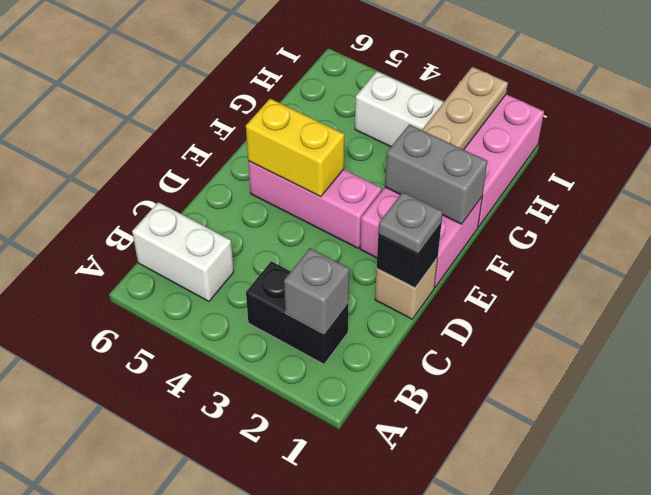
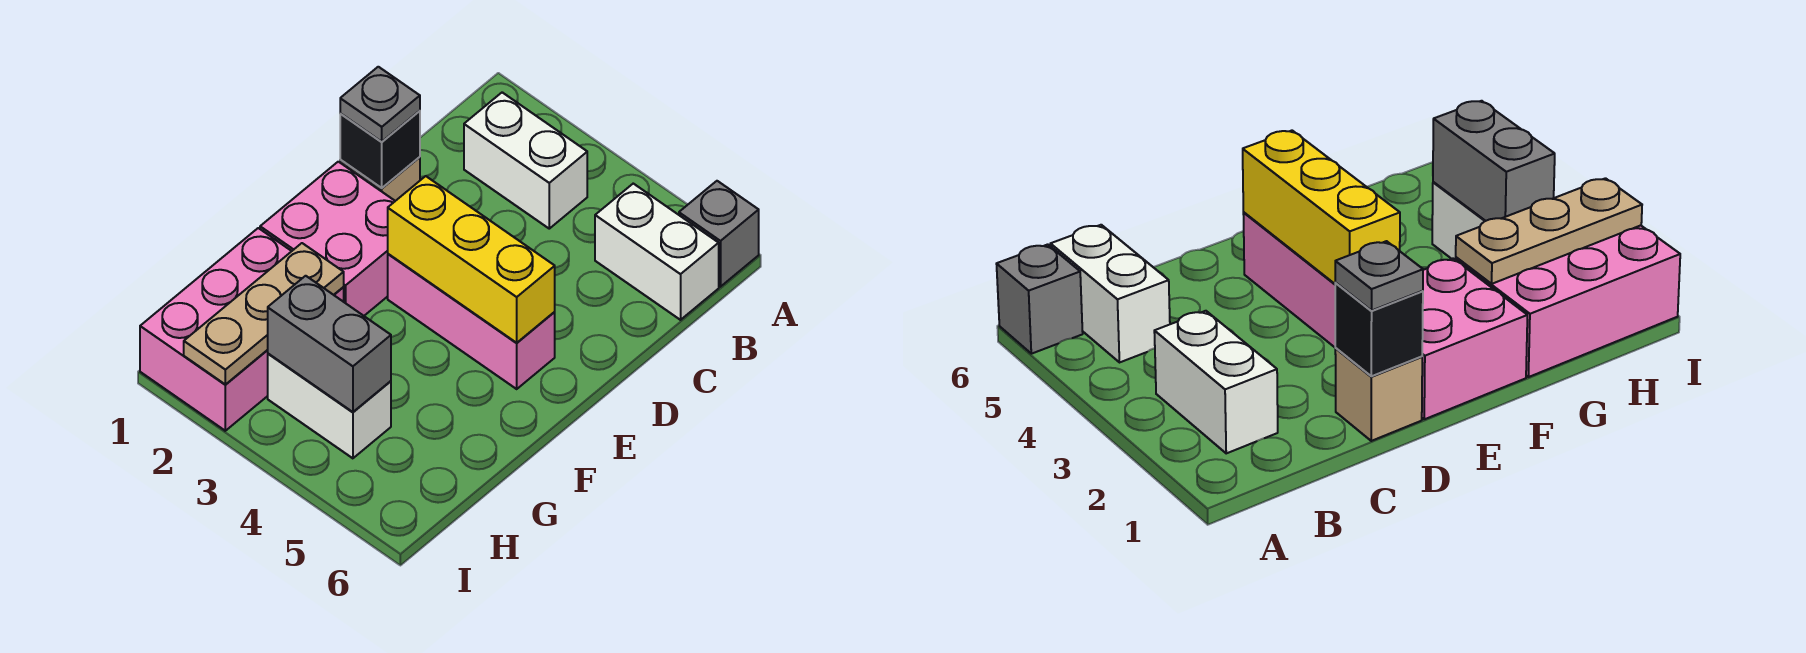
black brick B2:B3 level 1 -> white brick B2:B3 level 1
grey brick B2 level 2 -> grey brick A6 level 1
yellow brick E4:E5 level 2 -> yellow brick E3:E5 level 2
grey brick F1:F2 level 2 -> grey brick H3:H4 level 2

